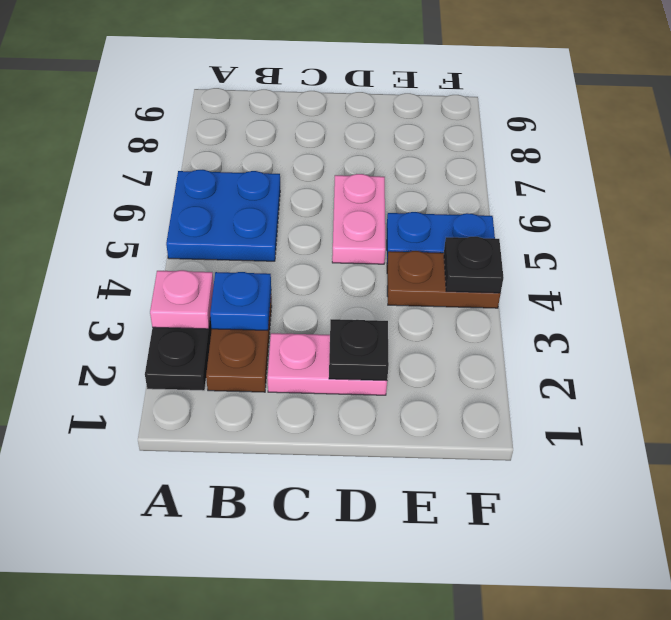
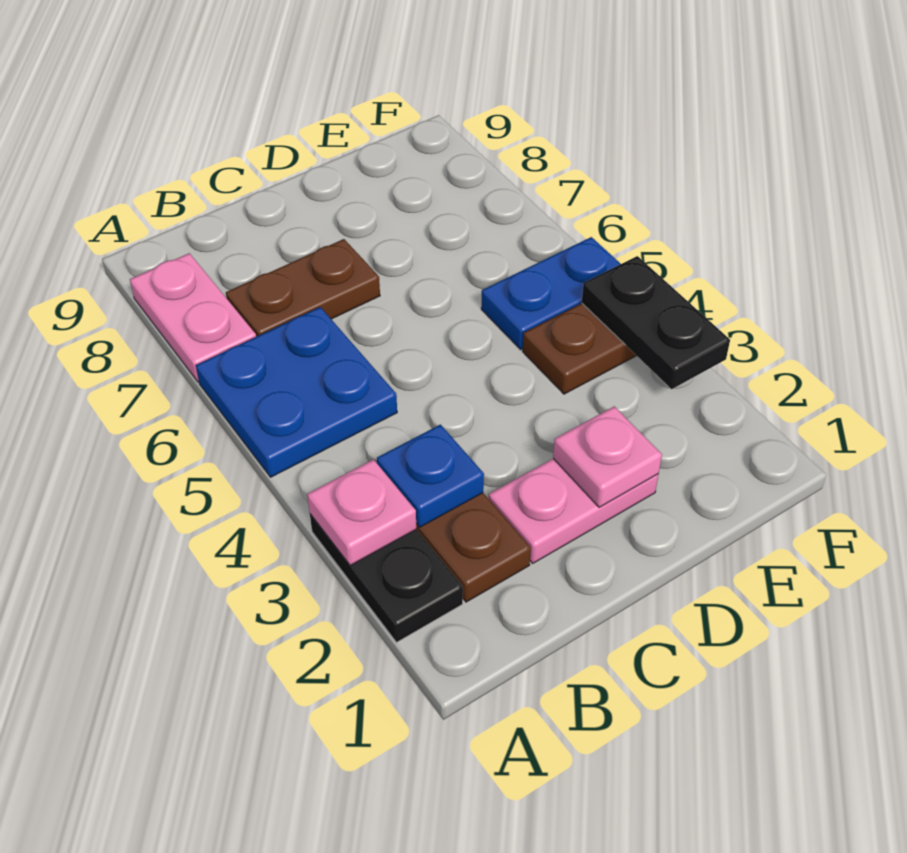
none -> brown plate B7:C7 level 1
black plate D2 level 2 -> pink plate D2 level 2
pink plate D5:D6 level 1 -> pink plate A7:A8 level 1
black plate F4 level 2 -> black plate F3:F4 level 2

